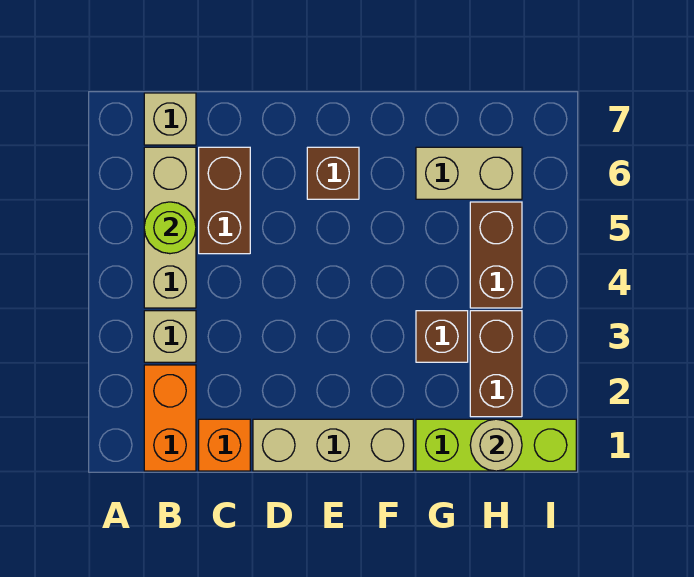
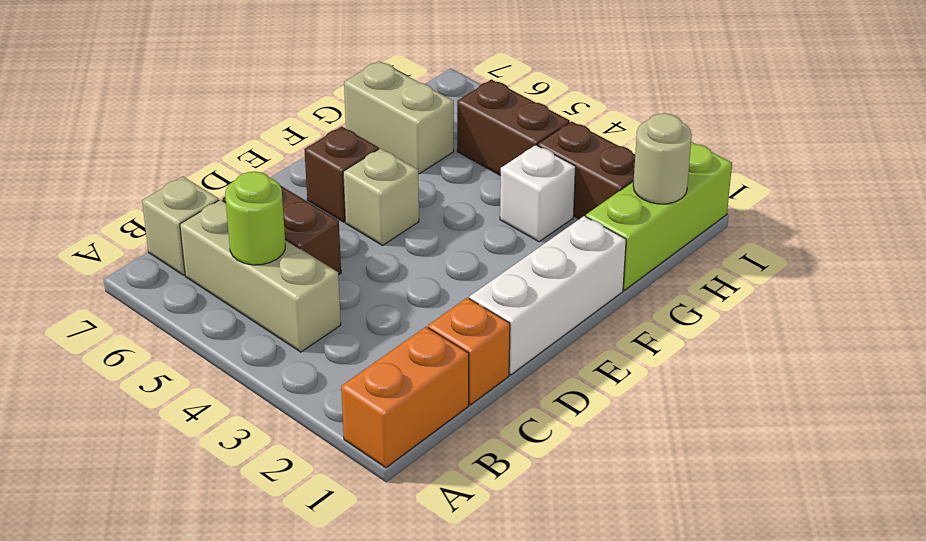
orange brick B1:B2 level 1 -> orange brick A1:B1 level 1
tan brick B3 level 1 -> tan brick E5 level 1
tan brick D1:F1 level 1 -> white brick D1:F1 level 1
brown brick G3 level 1 -> white brick G3 level 1
tan brick G6:H6 level 1 -> tan brick G6:G7 level 1

